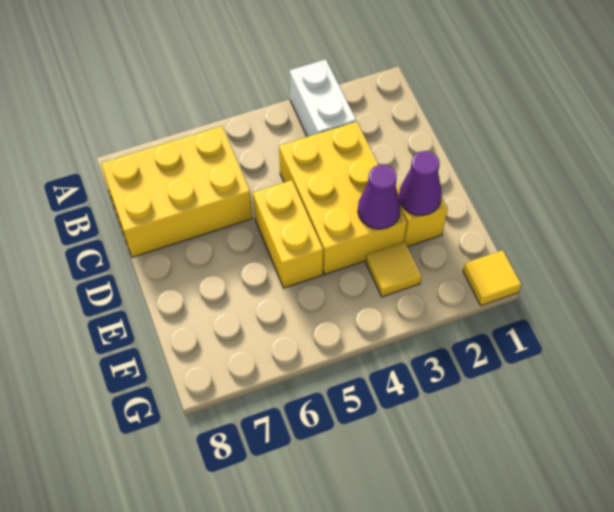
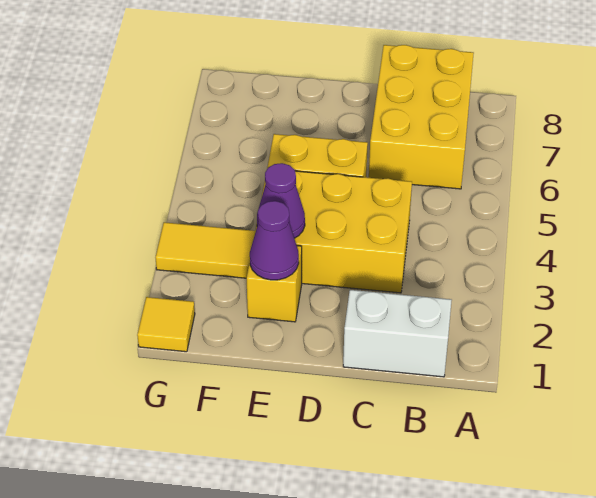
white brick A3:B3 level 1 -> white brick B1:C1 level 1
yellow tile F3 level 1 -> yellow tile F3:G3 level 1

